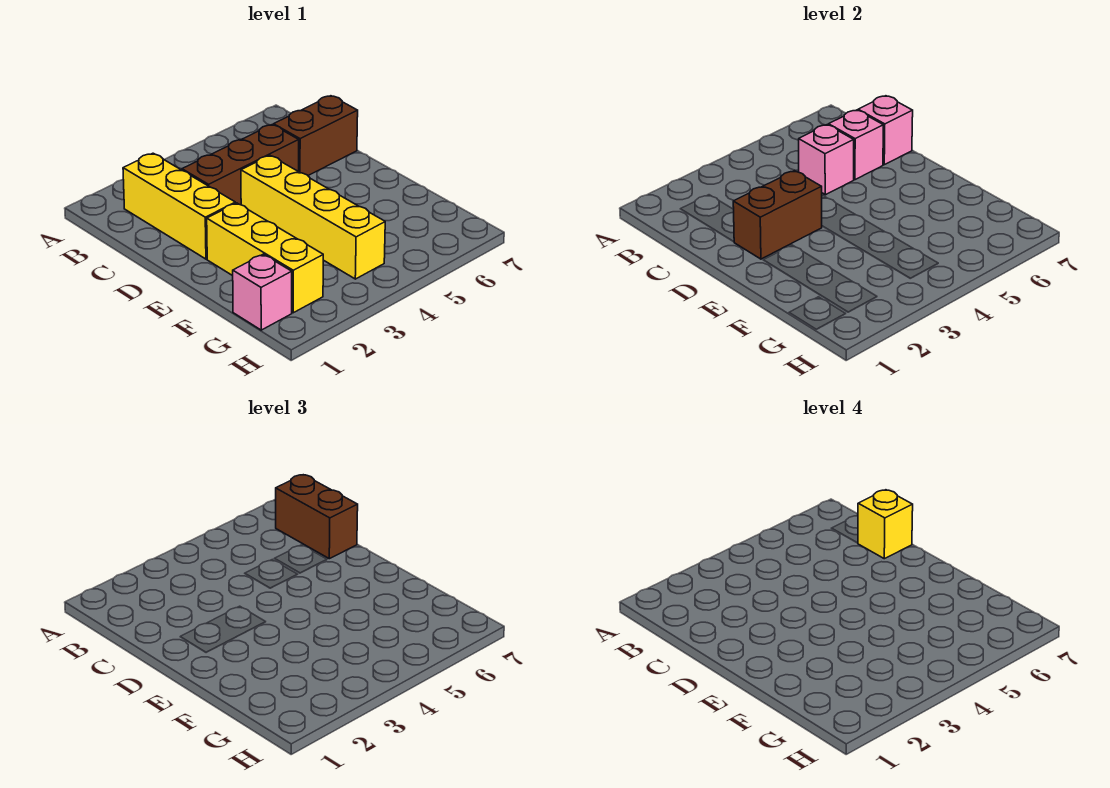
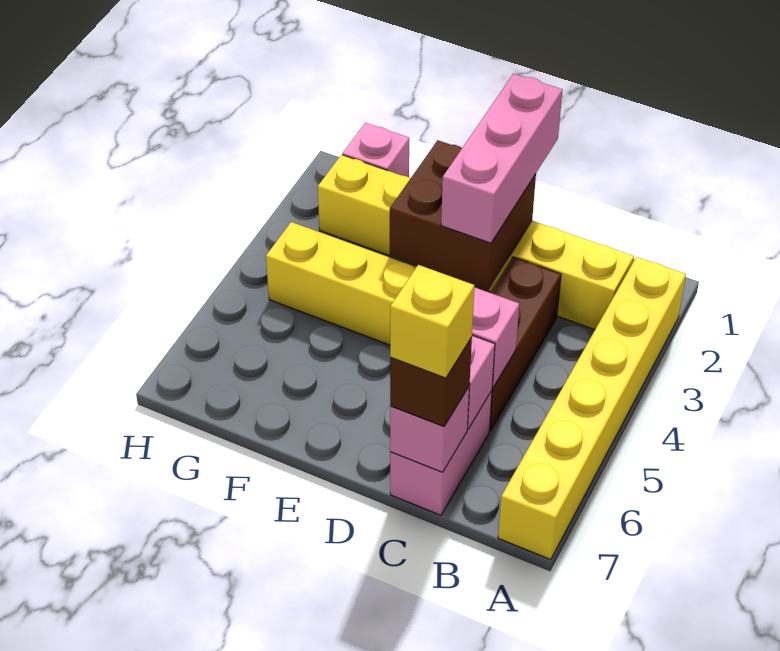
none -> yellow brick A2:A7 level 1
brown brick B7:C7 level 3 -> brown brick C7 level 3
brown brick C6:C7 level 1 -> pink brick C6:C7 level 1
none -> pink brick D1:D3 level 3
brown brick D2:D3 level 2 -> brown brick D2:E3 level 2

